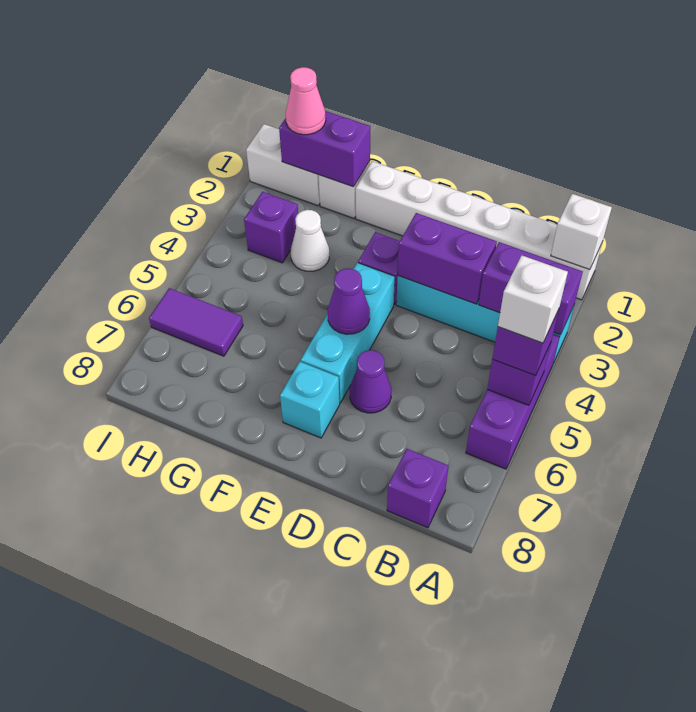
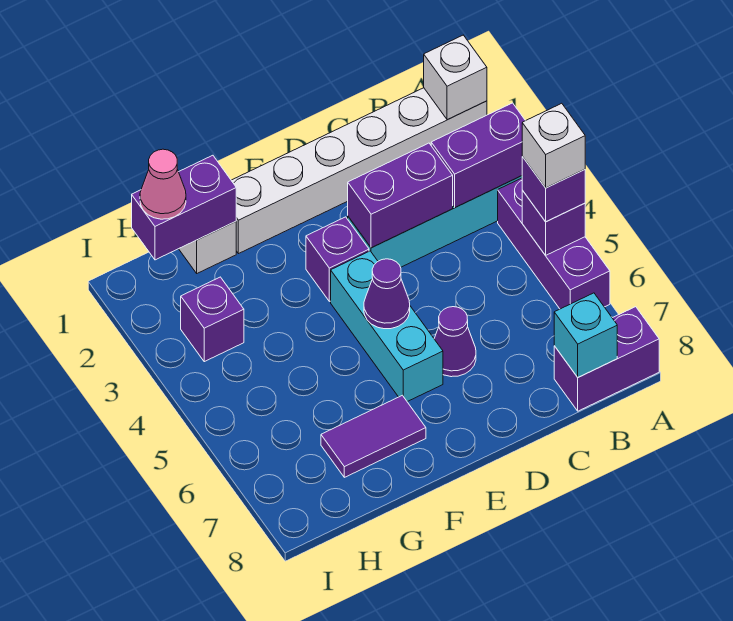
purple brick B8 level 1 -> purple brick A8:B8 level 1
cyan brick E7 level 1 -> cyan brick B8 level 2
white cone G3 level 1 -> none
white brick H1:I1 level 1 -> none
purple tile H6:I6 level 1 -> purple tile F7:G7 level 1

